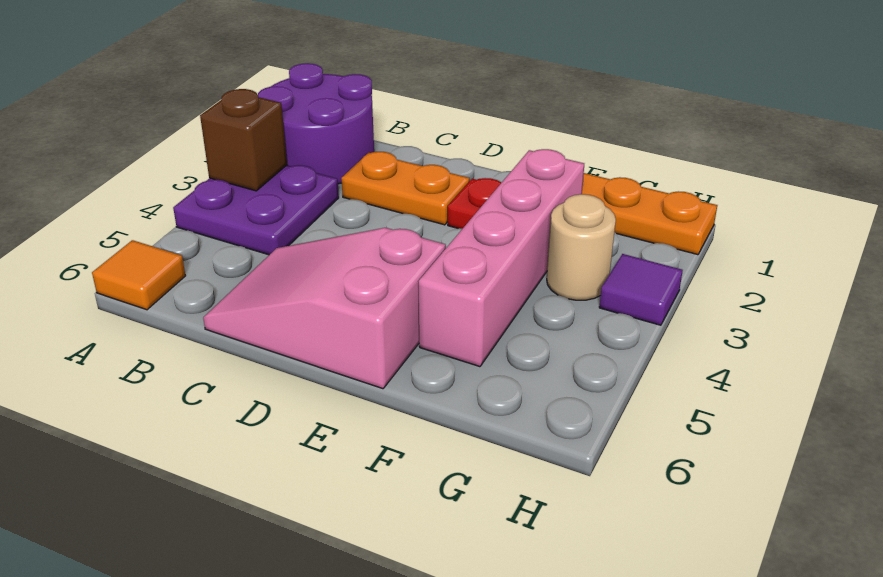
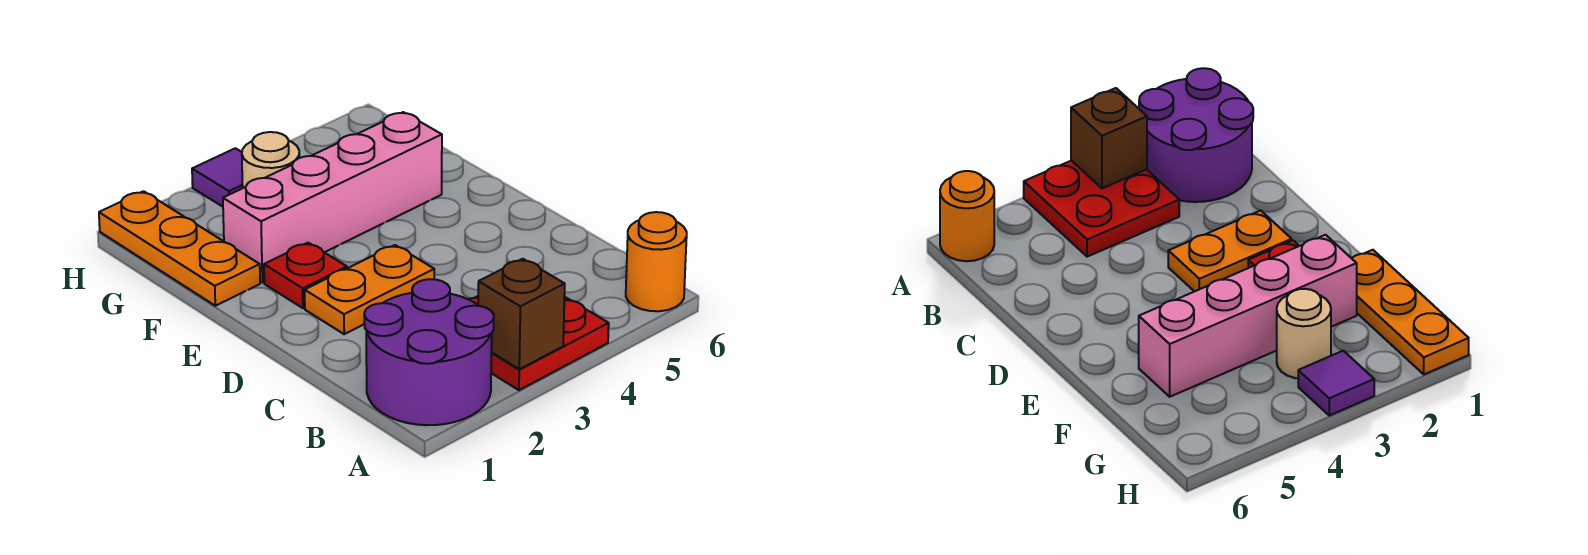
purple plate A3:B4 level 1 -> red plate A3:B4 level 1
orange tile A6 level 1 -> orange round brick A6 level 1
orange plate C2:D2 level 1 -> orange plate D2:D3 level 1
pink slope C5:E6 level 1 top E -> none

